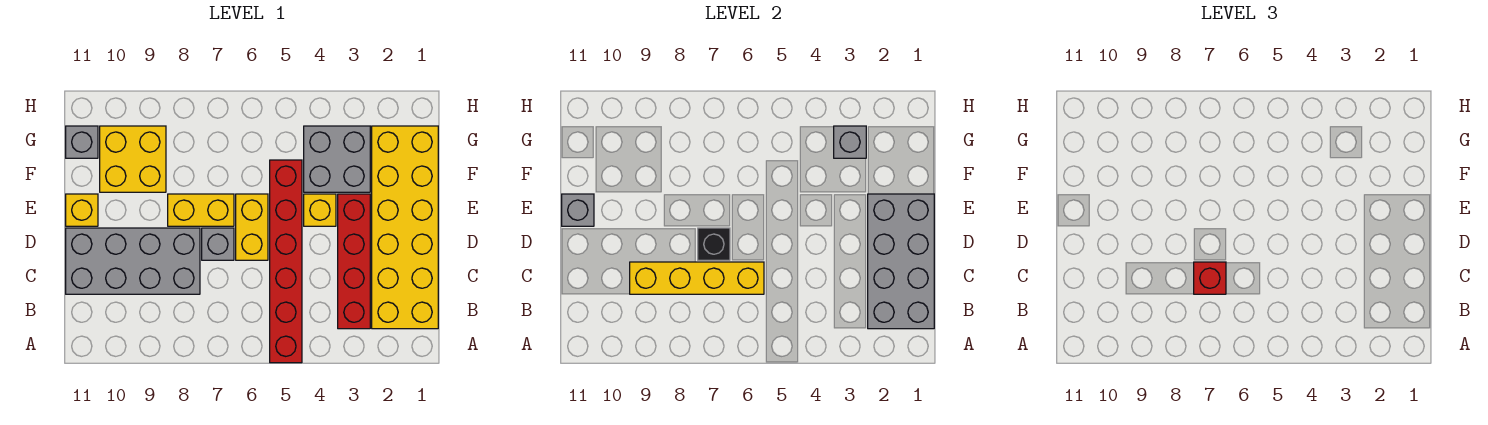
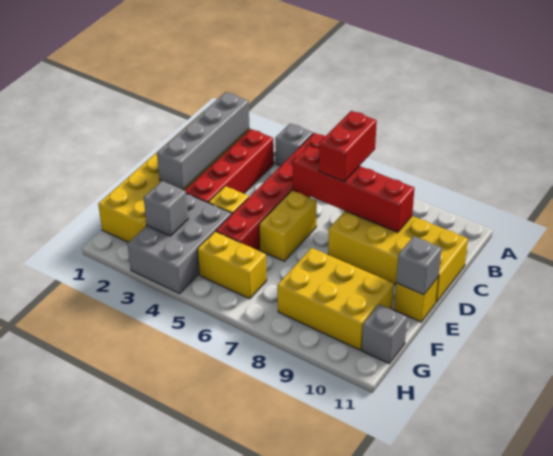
grey brick B1:E2 level 2 -> grey brick B2:E2 level 2
yellow brick C6:C9 level 2 -> red brick C6:C9 level 2
red brick C7 level 3 -> red brick B7:C7 level 3
grey brick C8:D11 level 1 -> yellow brick C8:D11 level 1
grey brick D7 level 1 -> grey brick A4 level 1
black brick D7 level 2 -> none
yellow brick E7:E8 level 1 -> yellow brick G5:G6 level 1
grey brick F3:G4 level 1 -> grey brick F3:H4 level 1
yellow brick F9:G10 level 1 -> yellow brick F8:G10 level 1

